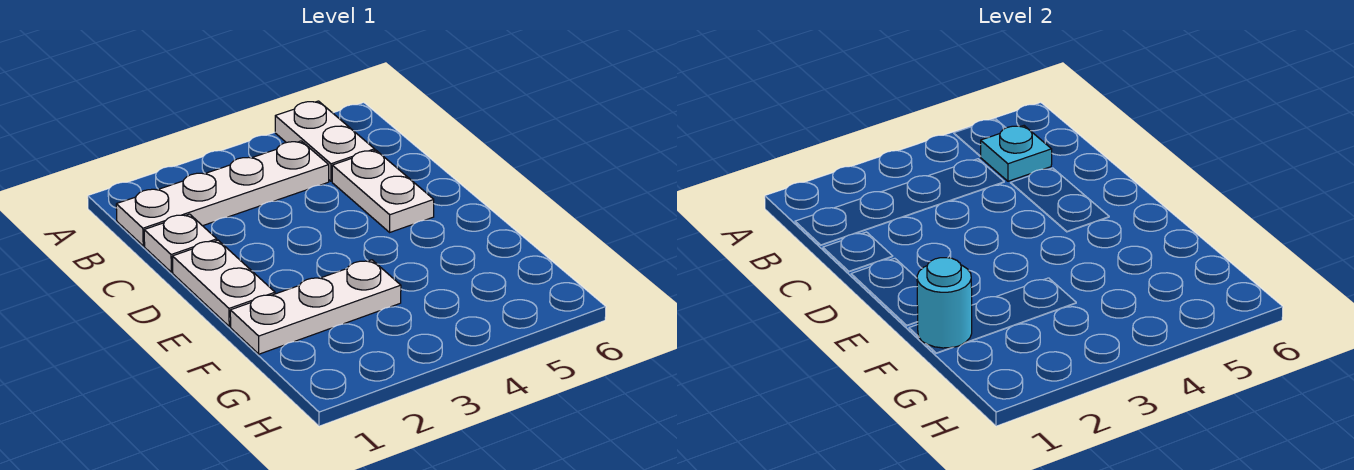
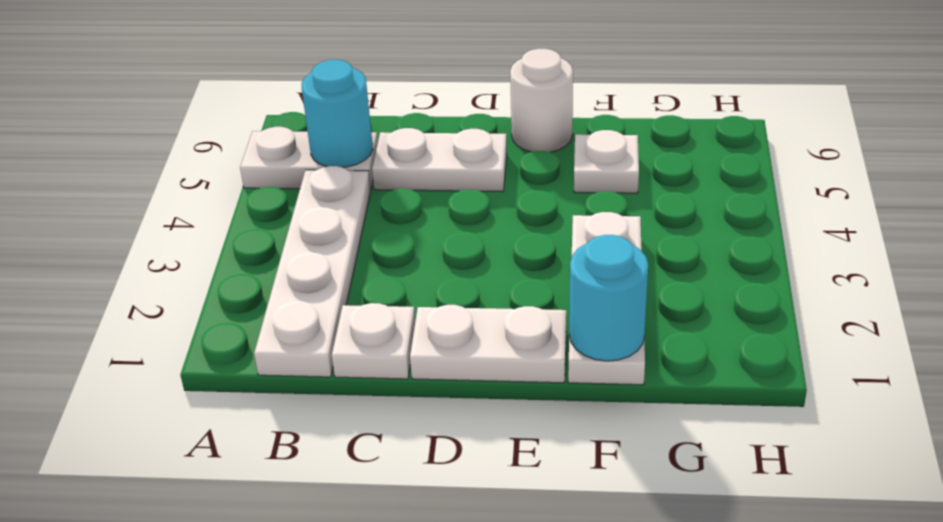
cyan plate B5 level 2 -> cyan round brick B5 level 2
none -> white round brick E6 level 1
none -> white plate F5 level 1

